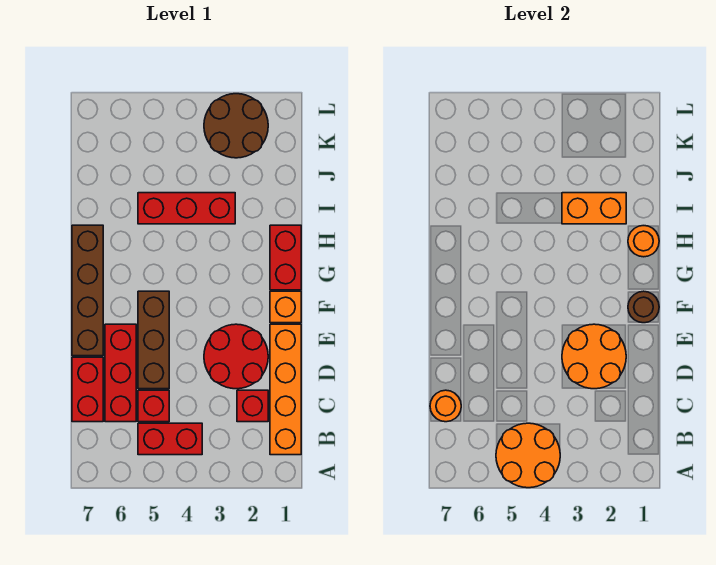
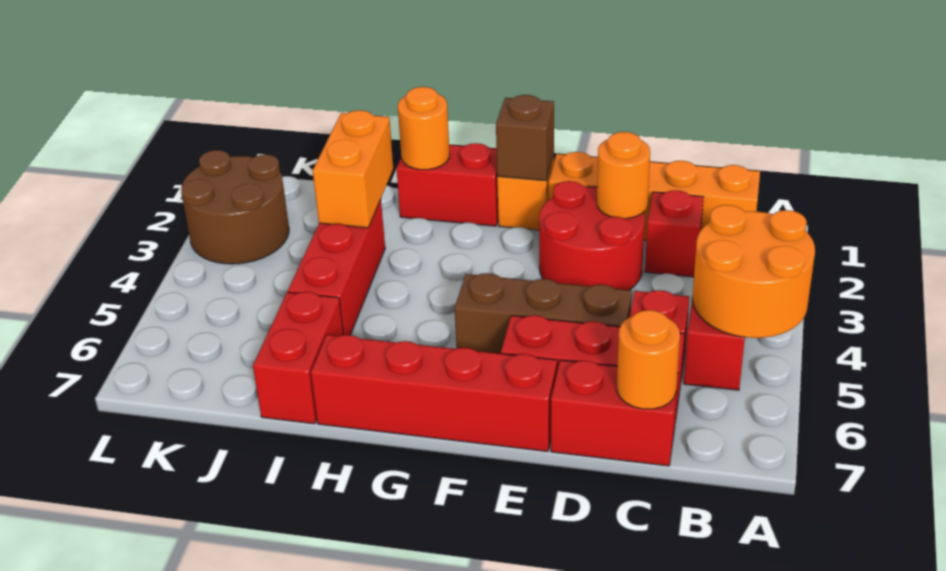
orange round brick D2:E3 level 2 -> orange round brick D2 level 2
brown brick E7:H7 level 1 -> red brick E7:H7 level 1
brown round brick F1 level 2 -> brown brick F1 level 2
none -> red brick I6:I7 level 1

